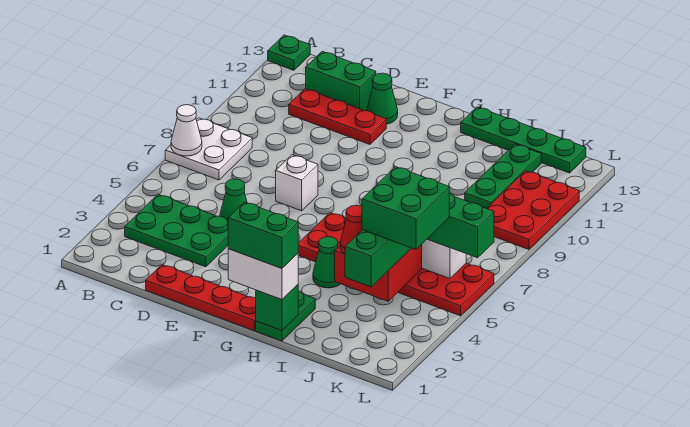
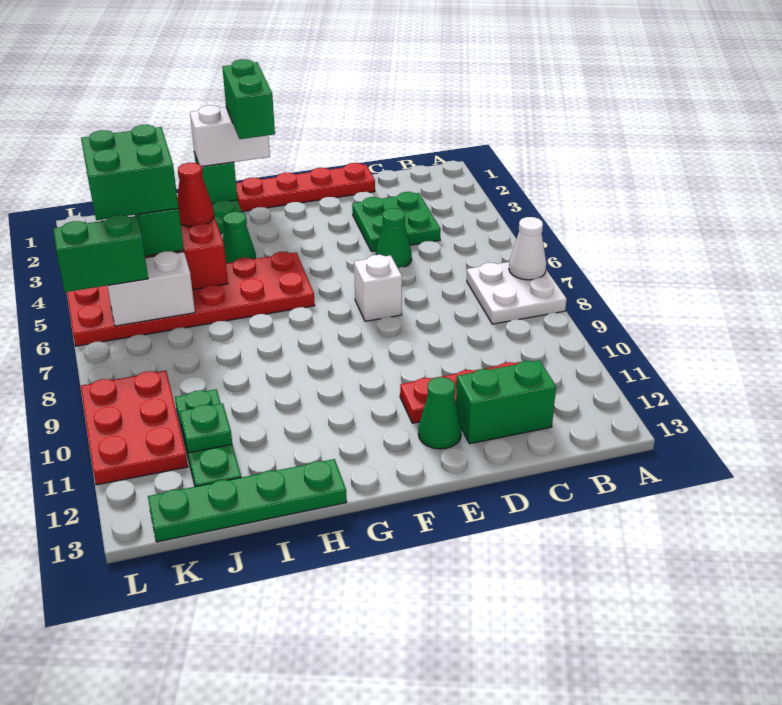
green plate A13 level 1 -> green plate J11 level 2
green plate B3:D4 level 1 -> green plate C3:D4 level 1
green brick G1:H1 level 4 -> green brick G1:G2 level 4

